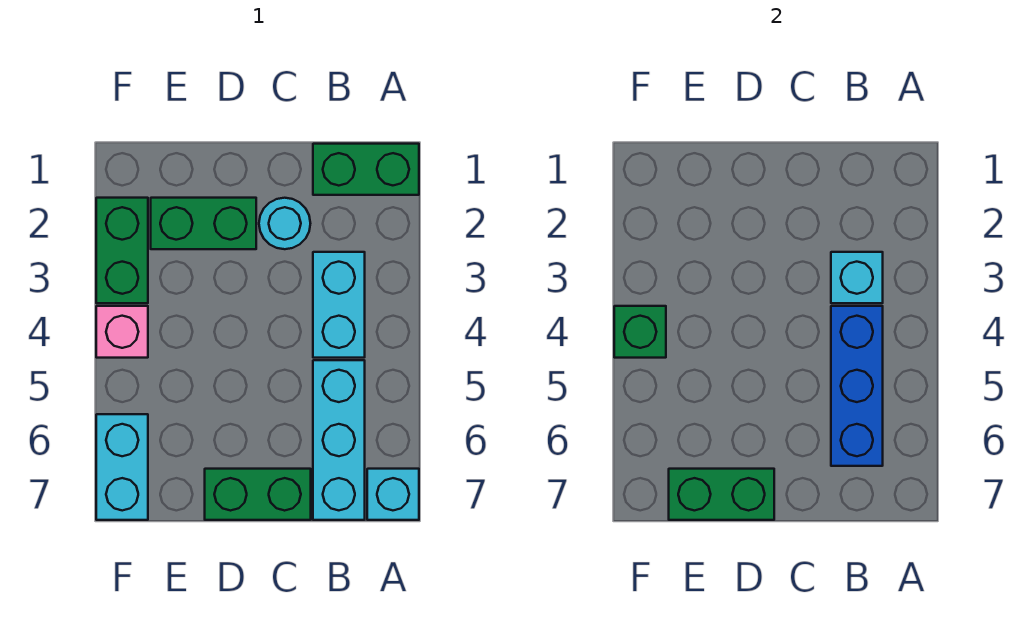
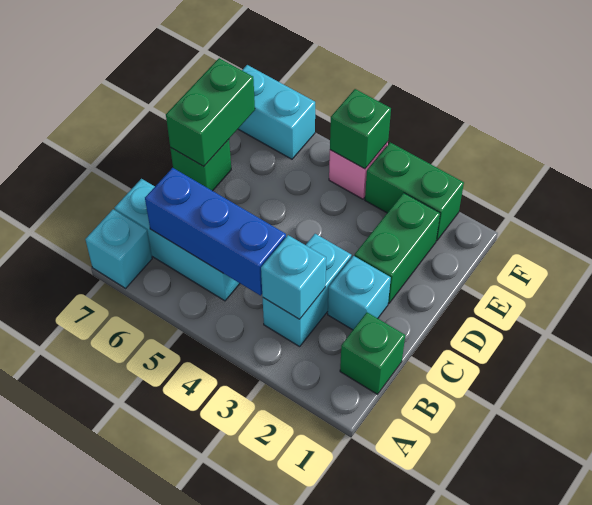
green brick A1:B1 level 1 -> green brick B1 level 1
cyan brick B3:B4 level 1 -> cyan brick B3:C3 level 1
cyan round brick C2 level 1 -> cyan brick C2 level 1
green brick C7:D7 level 1 -> green brick D7 level 1

